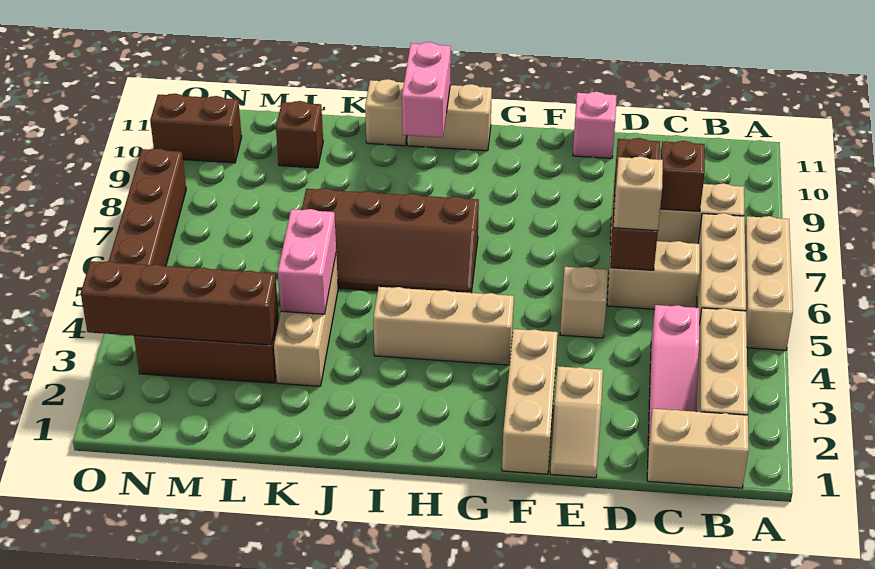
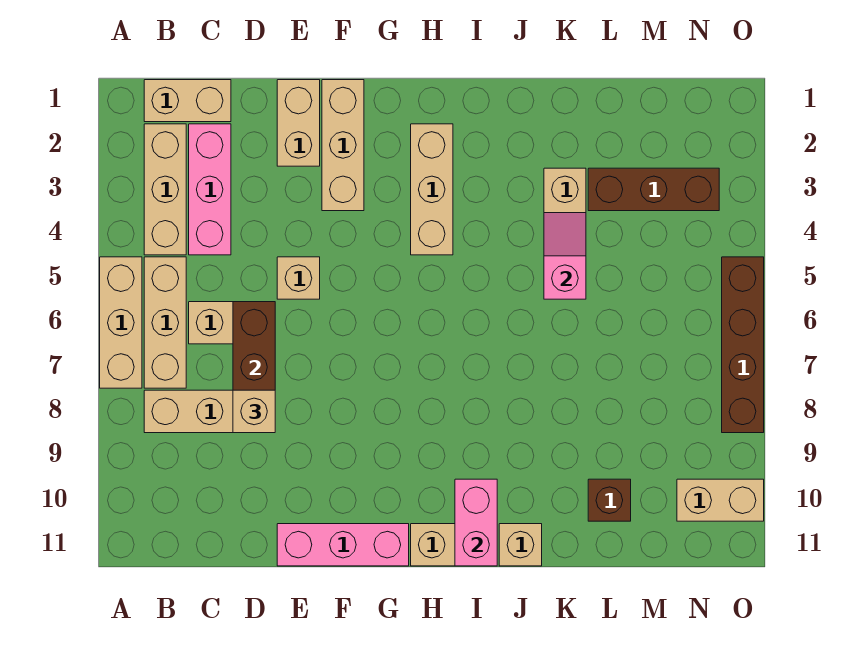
pink slope C2:C4 level 1 top 4 -> pink brick C2:C4 level 1
brown brick C8 level 2 -> none
tan brick D6 level 3 -> tan brick D8 level 3
tan slope E1:E2 level 1 top 2 -> tan brick E1:E2 level 1
pink brick E11 level 1 -> pink brick E11:G11 level 1
tan brick G4:I4 level 1 -> tan brick H2:H4 level 1
brown slope H6:K7 level 1 top 7 -> none
pink brick K4:K5 level 2 -> pink slope K4:K5 level 2 top 5
brown brick L3:O3 level 2 -> none
brown brick N10:O10 level 1 -> tan brick N10:O10 level 1

